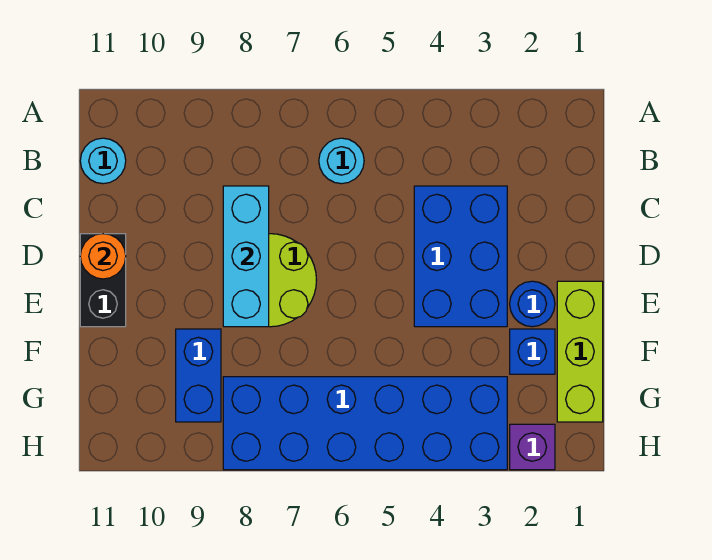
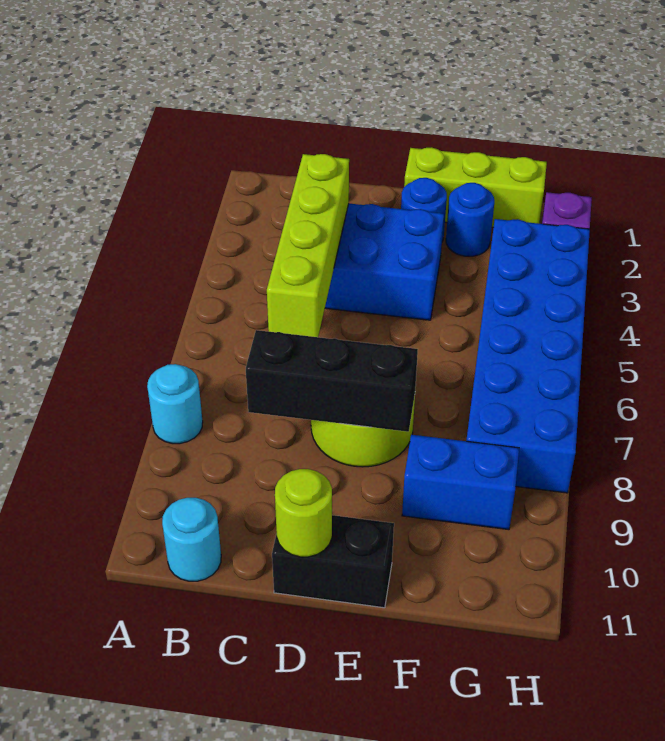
cyan round brick B6 level 1 -> cyan round brick A8 level 1
none -> lime brick C3:C6 level 2
cyan brick C8:E8 level 2 -> black brick C8:E8 level 2
orange round brick D11 level 2 -> lime round brick D11 level 2
blue brick F2 level 1 -> blue round brick F2 level 1

